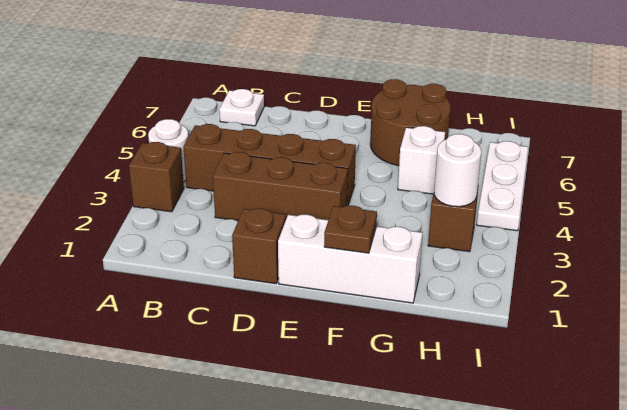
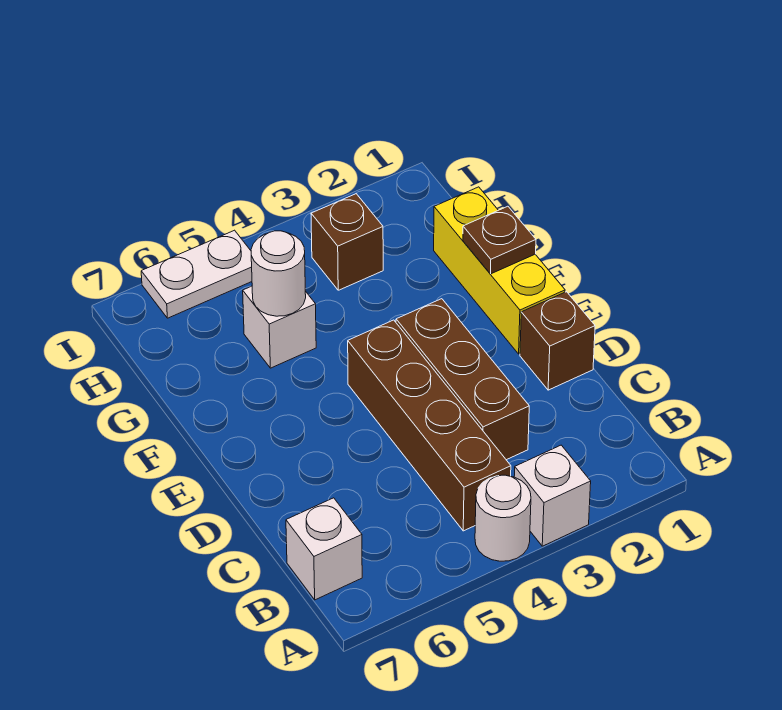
brown brick A3 level 1 -> white brick A3 level 1
white plate B7 level 1 -> white brick B7 level 1
white brick E1:G1 level 1 -> yellow brick E1:G1 level 1
brown round brick F6:G7 level 1 -> none
white round brick H3 level 2 -> white round brick G5 level 2
white plate I4:I6 level 1 -> white plate I5:I6 level 1

